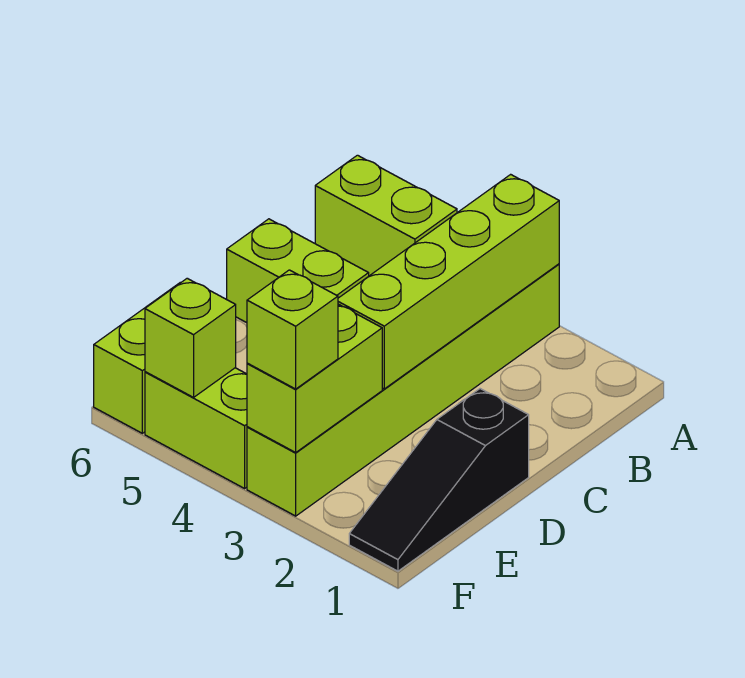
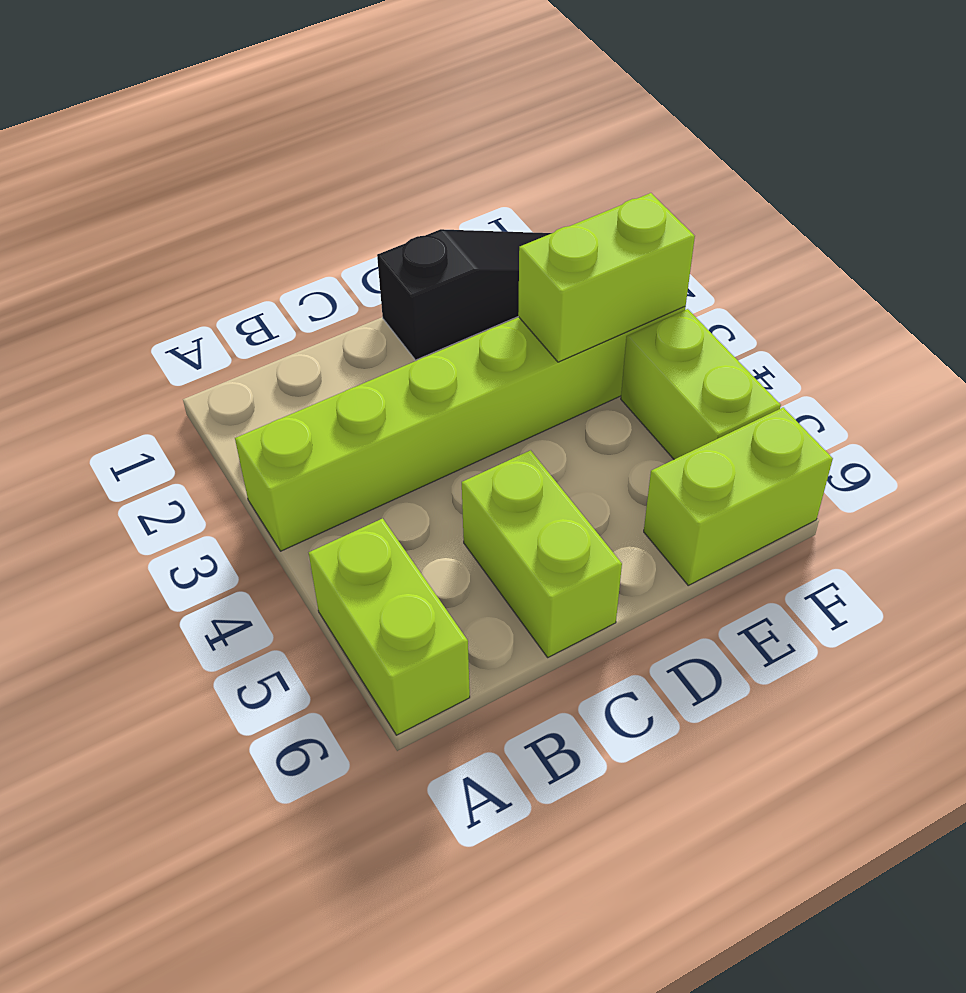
lime brick A3:D3 level 2 -> none
lime brick F3 level 3 -> none
lime brick F5 level 2 -> none

